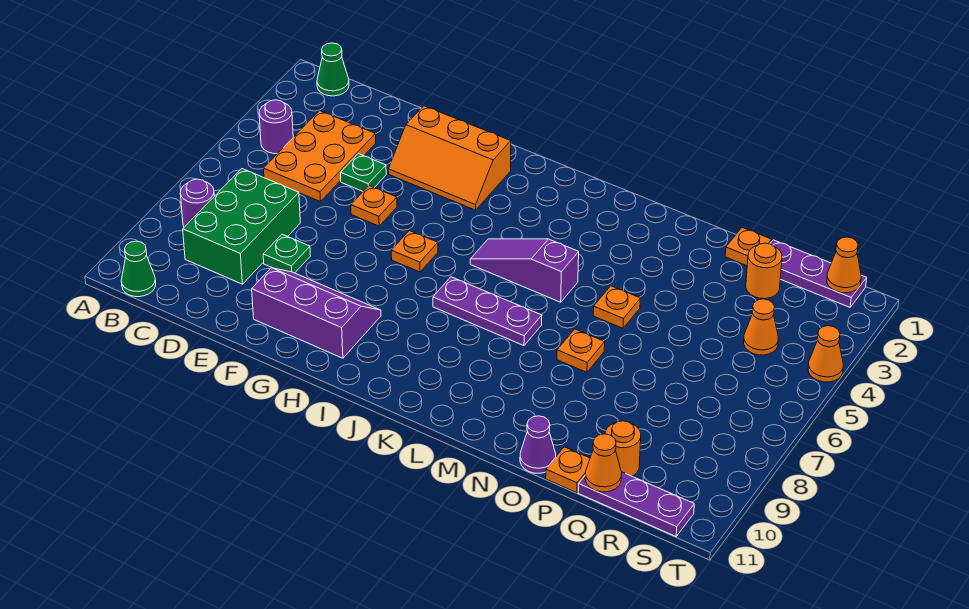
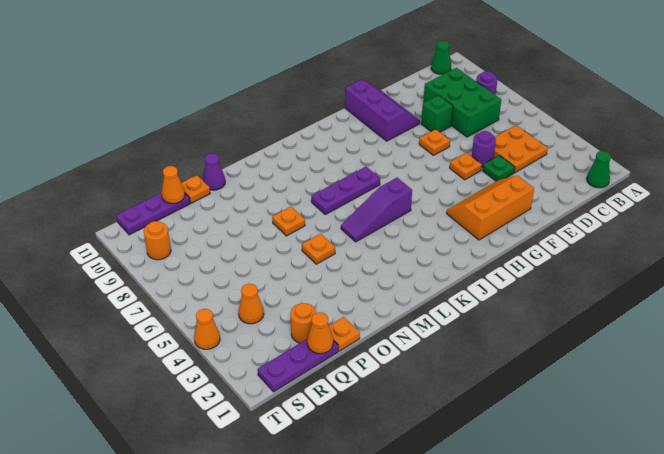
purple round brick B4 level 1 -> purple round brick E5 level 1
orange plate C3:D5 level 1 -> orange plate C4:D5 level 1
green plate E8 level 1 -> green brick E8 level 1
purple slope F9:H10 level 1 top 10 -> purple slope F9:G11 level 1 top G
orange plate H6 level 1 -> orange plate F7 level 1
purple slope J5:L5 level 1 top L -> purple slope J5:L5 level 1 top J
orange round brick Q10 level 1 -> orange round brick S9 level 1
orange cone S1 level 2 -> orange cone Q1 level 2

